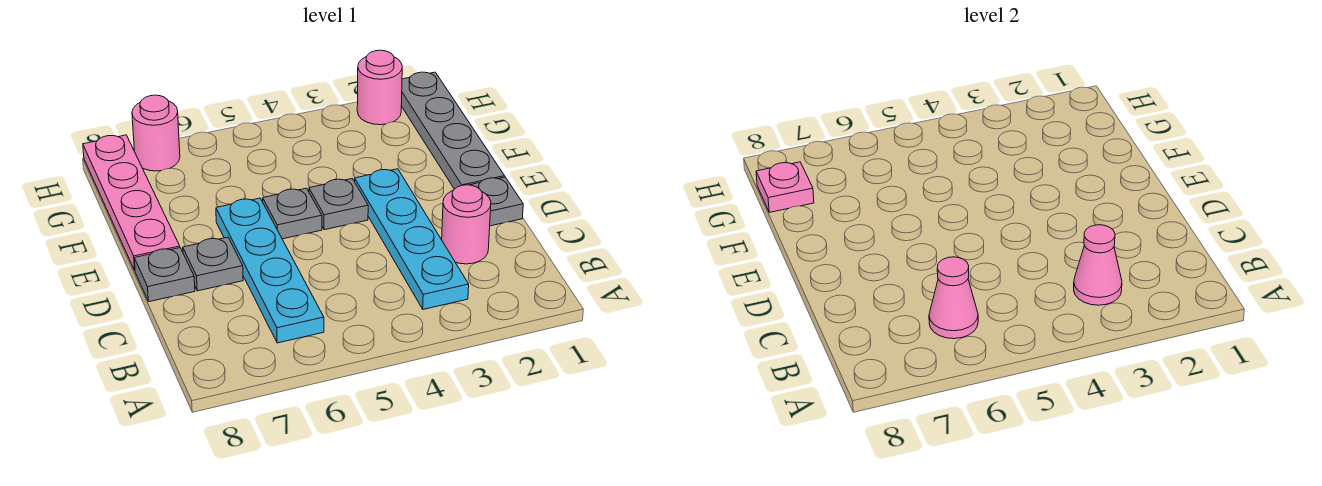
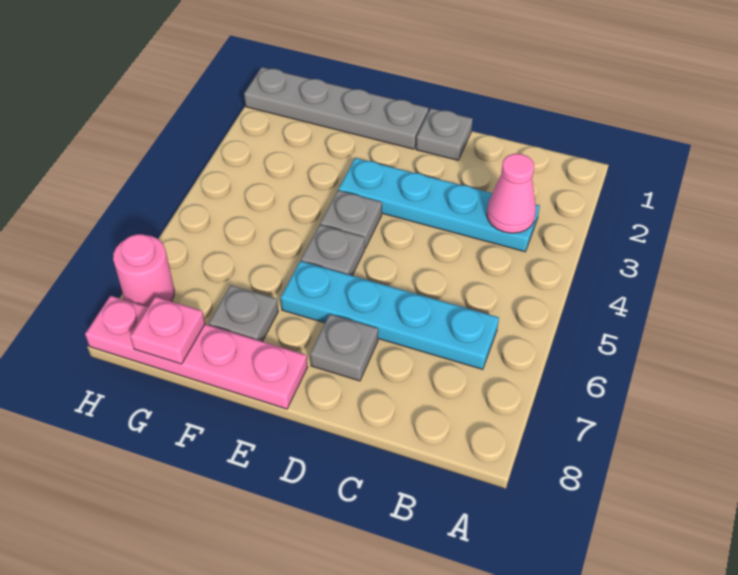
pink cone B6 level 2 -> none
pink round brick C2 level 1 -> none
grey plate D8 level 1 -> grey plate F7 level 1
pink round brick H2 level 1 -> none

